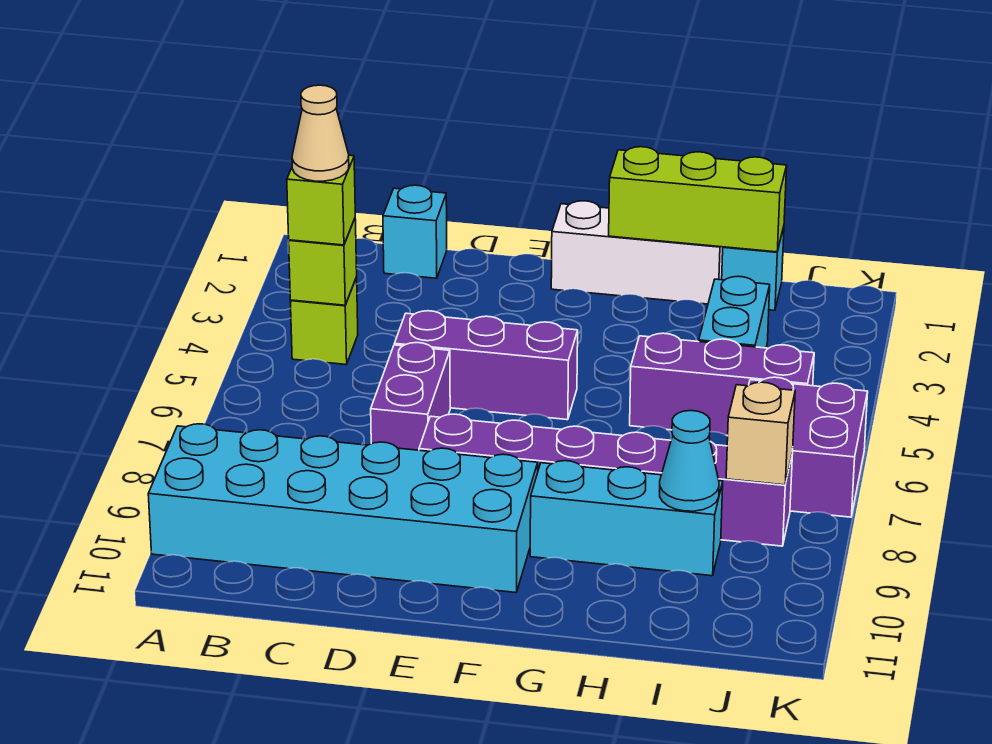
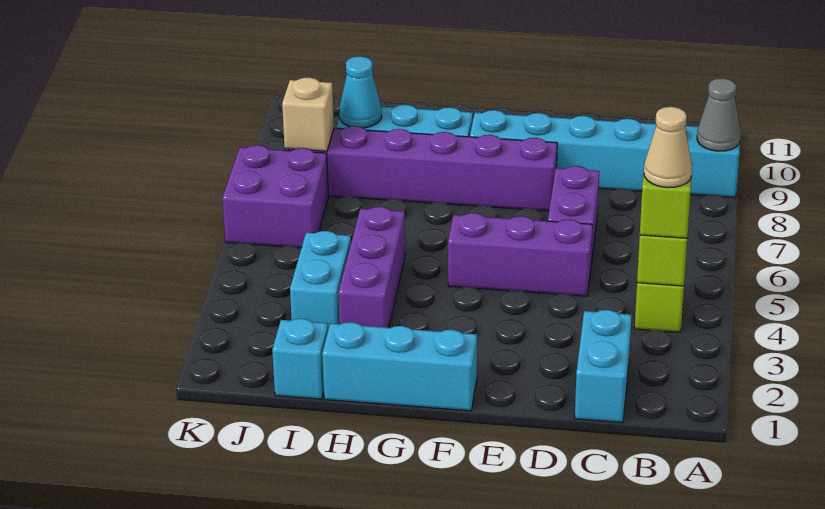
cyan brick A9:F10 level 1 -> cyan brick A9:F9 level 1
none -> grey cone A9 level 2
cyan brick C1 level 1 -> cyan brick C1:C2 level 1
white brick F1:H1 level 1 -> cyan brick F1:H1 level 1
lime brick G1:I1 level 2 -> none
purple brick H5:J5 level 1 -> purple brick H3:H5 level 1

